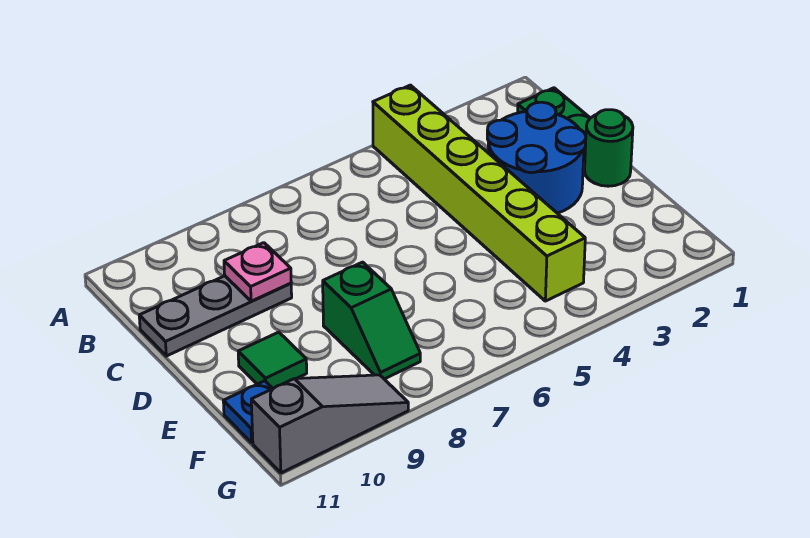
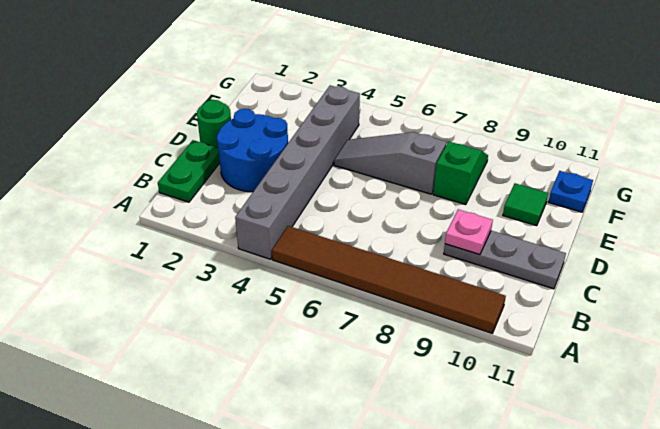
lime brick A4:F4 level 1 -> grey brick A4:F4 level 1
none -> brown tile A5:A10 level 1
grey slope G9:G11 level 1 top 11 -> grey slope E5:E7 level 1 top 7

